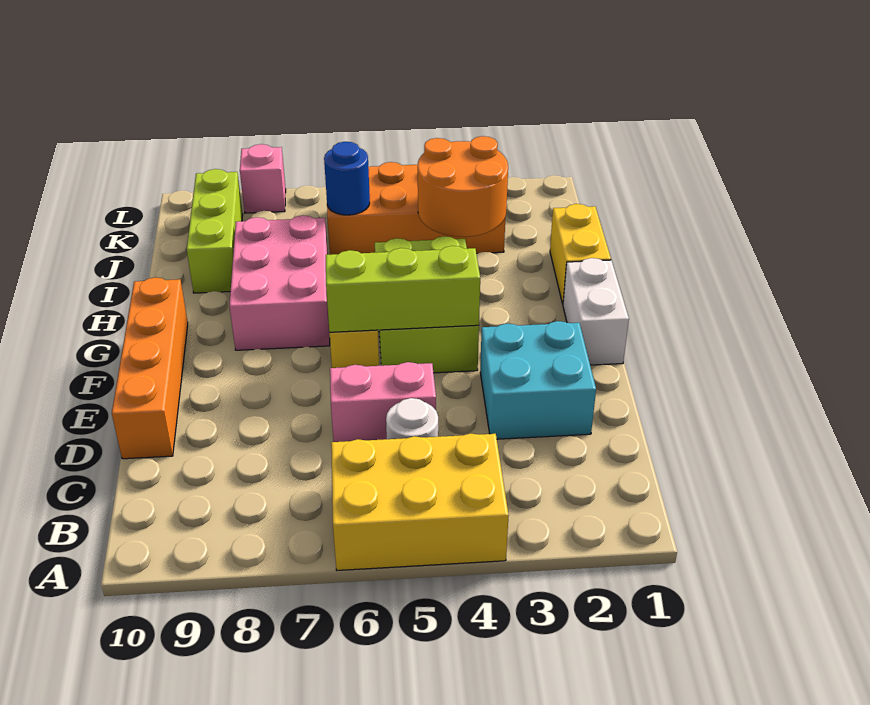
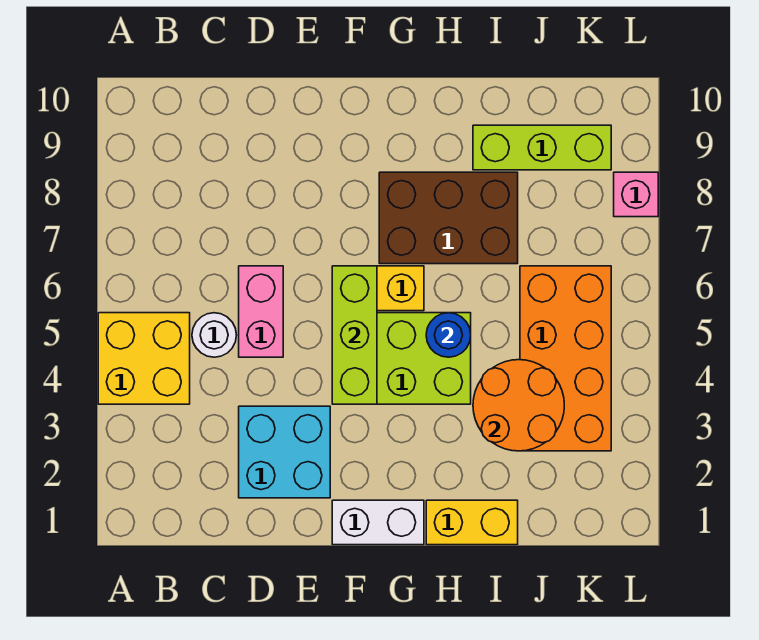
yellow brick A4:B6 level 1 -> yellow brick A4:B5 level 1
orange brick D10:G10 level 1 -> none
pink brick G7:I8 level 1 -> brown brick G7:I8 level 1
blue round brick J6 level 2 -> blue round brick H5 level 2

